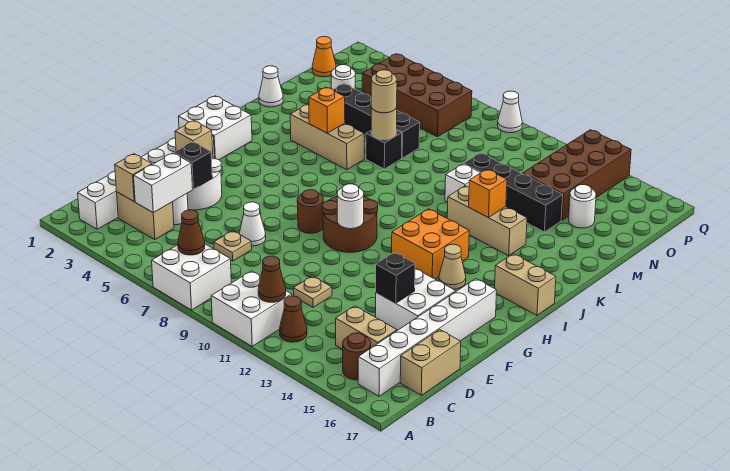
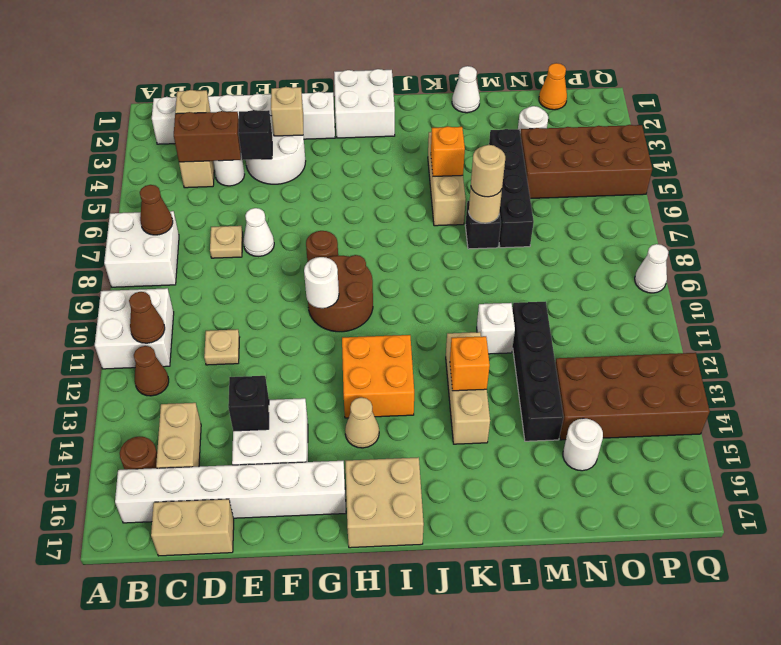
white brick C4:D4 level 2 -> brown brick C4:D4 level 2
tan brick I16:I17 level 1 -> tan brick H16:I17 level 1
brown brick O4:P7 level 1 -> brown brick N4:Q5 level 1

